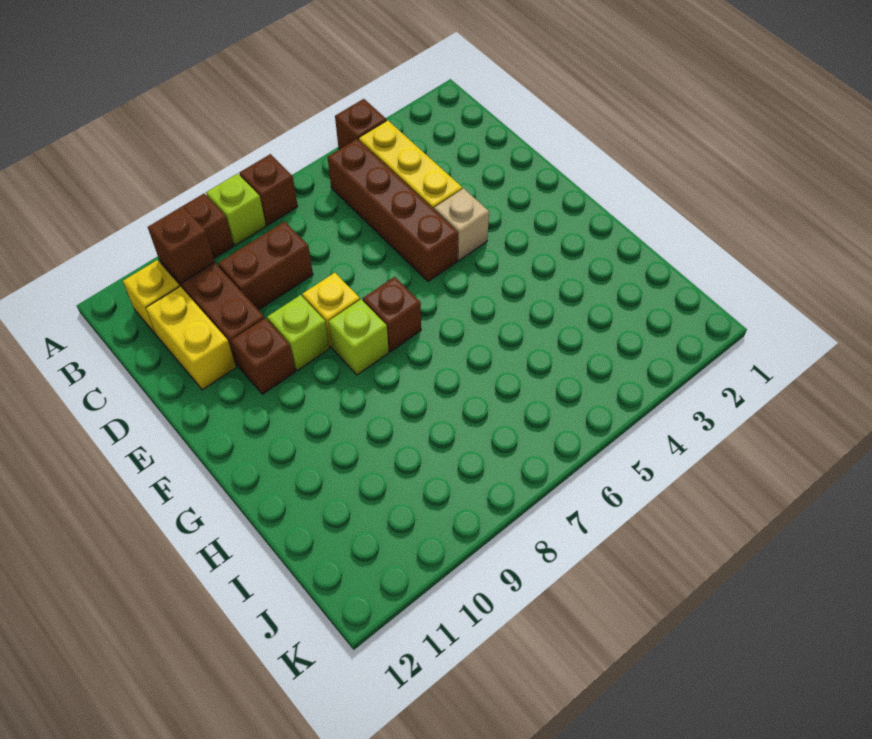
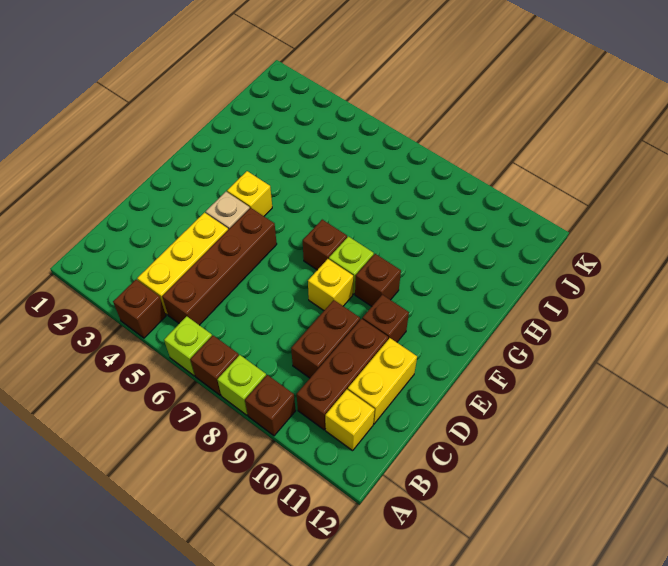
brown brick B10 level 2 -> brown brick F9 level 1
brown brick C8:C9 level 1 -> brown brick C9:D9 level 1
lime brick E9 level 1 -> lime brick A6 level 1
none -> yellow brick F4 level 1

